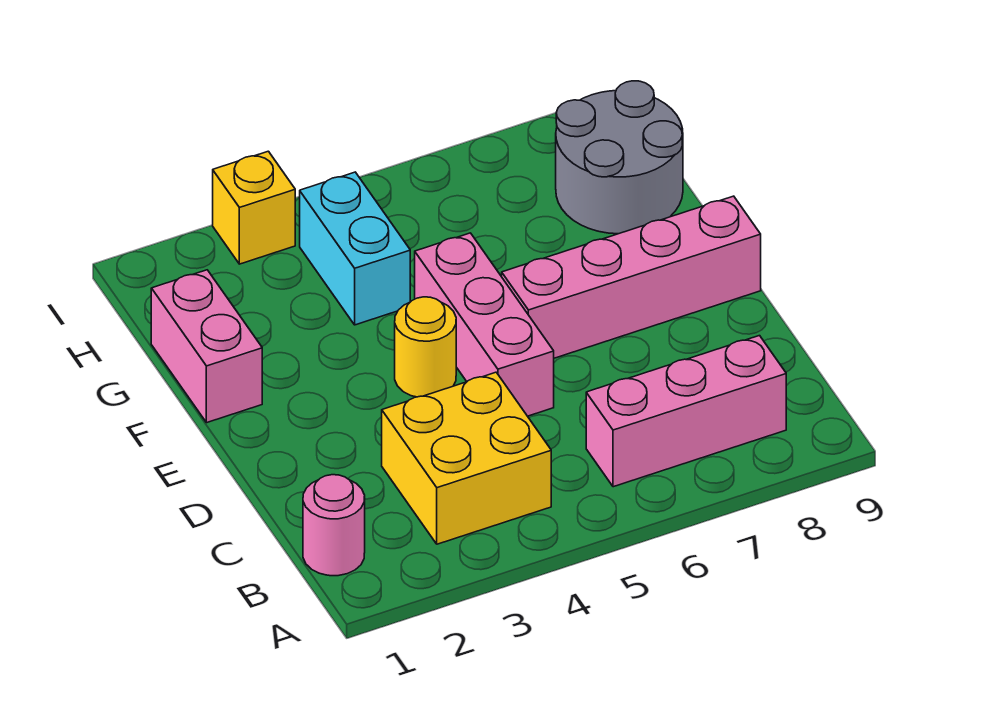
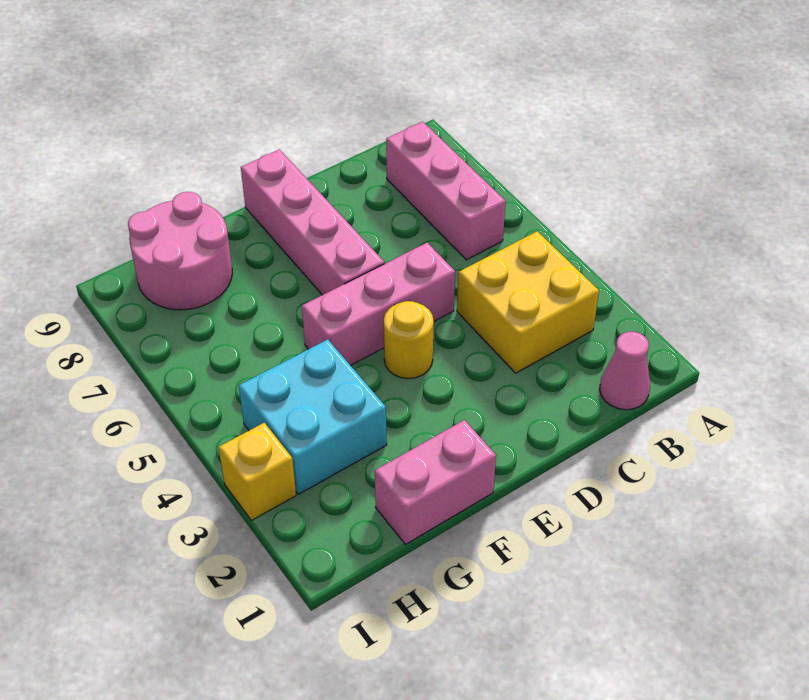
pink round brick B1 level 1 -> pink cone B1 level 1
cyan brick G4:H4 level 1 -> cyan brick G3:H4 level 1
grey round brick G8:H9 level 1 -> pink round brick G8:H9 level 1

